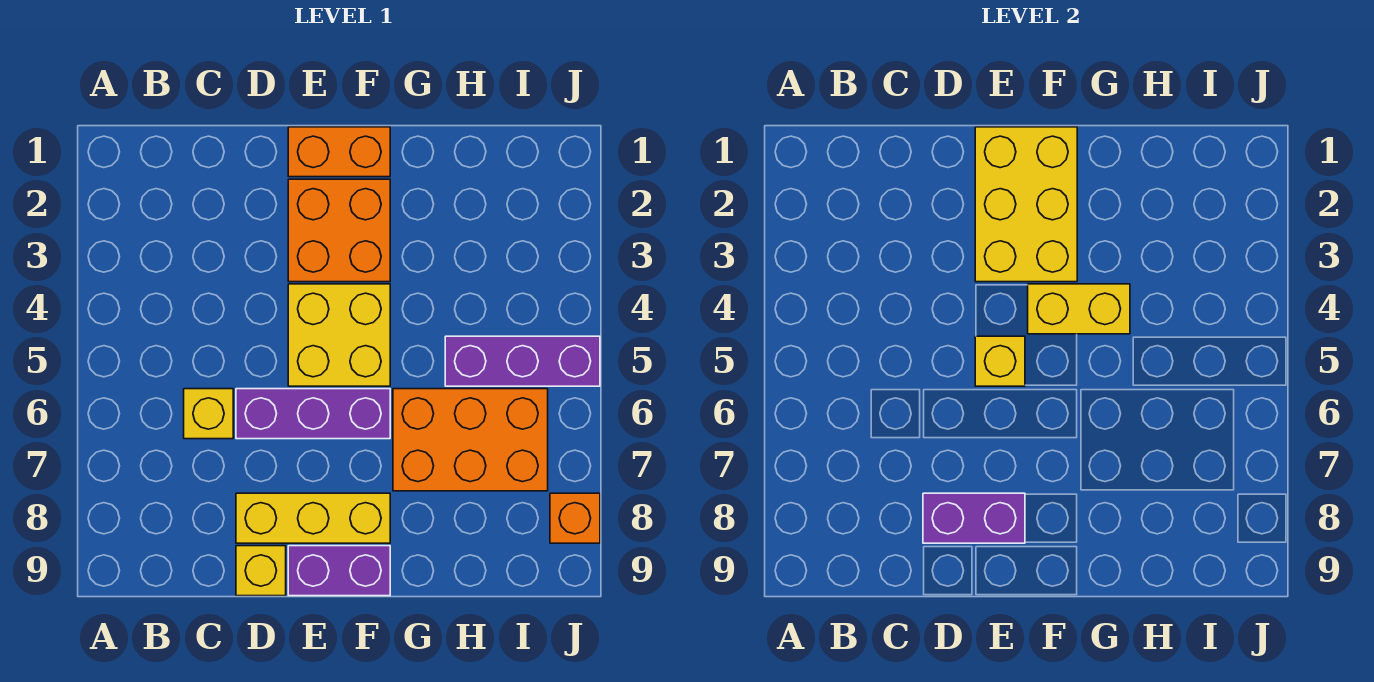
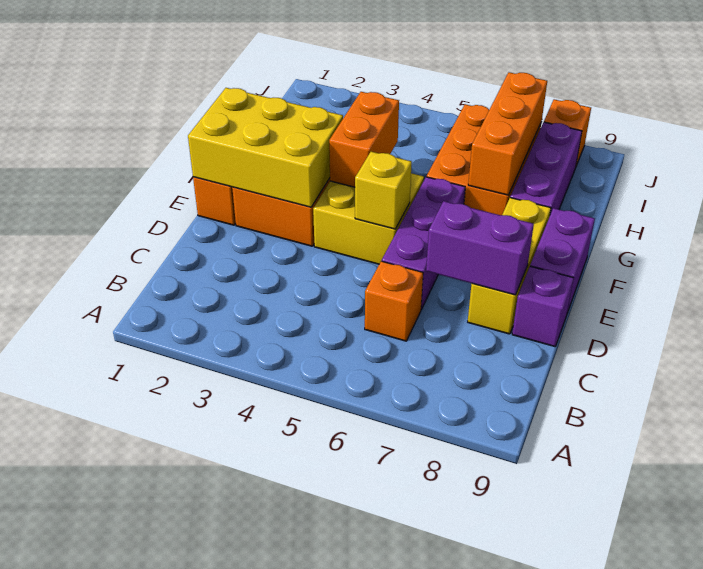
yellow brick C6 level 1 -> orange brick C6 level 1
purple brick D8:E8 level 2 -> purple brick D7:D8 level 2
yellow brick D9 level 1 -> purple brick D9 level 1
yellow brick F4:G4 level 2 -> orange brick F4:G4 level 2
none -> orange brick G7:I7 level 2
purple brick H5:J5 level 1 -> purple brick G8:I8 level 1

